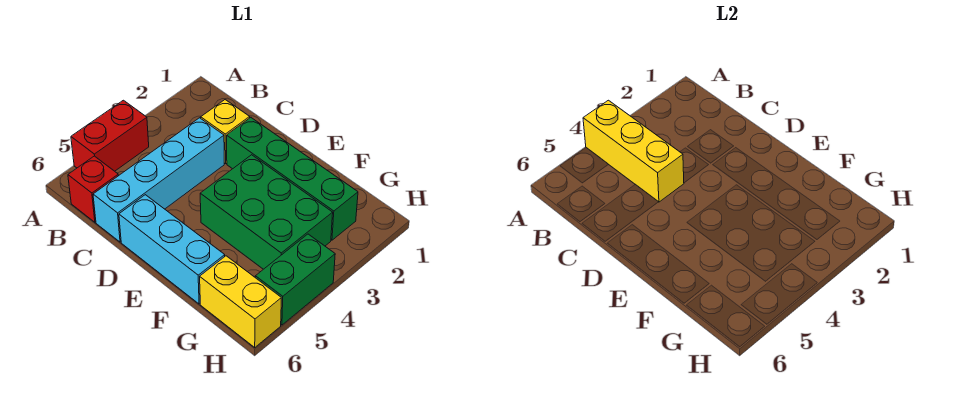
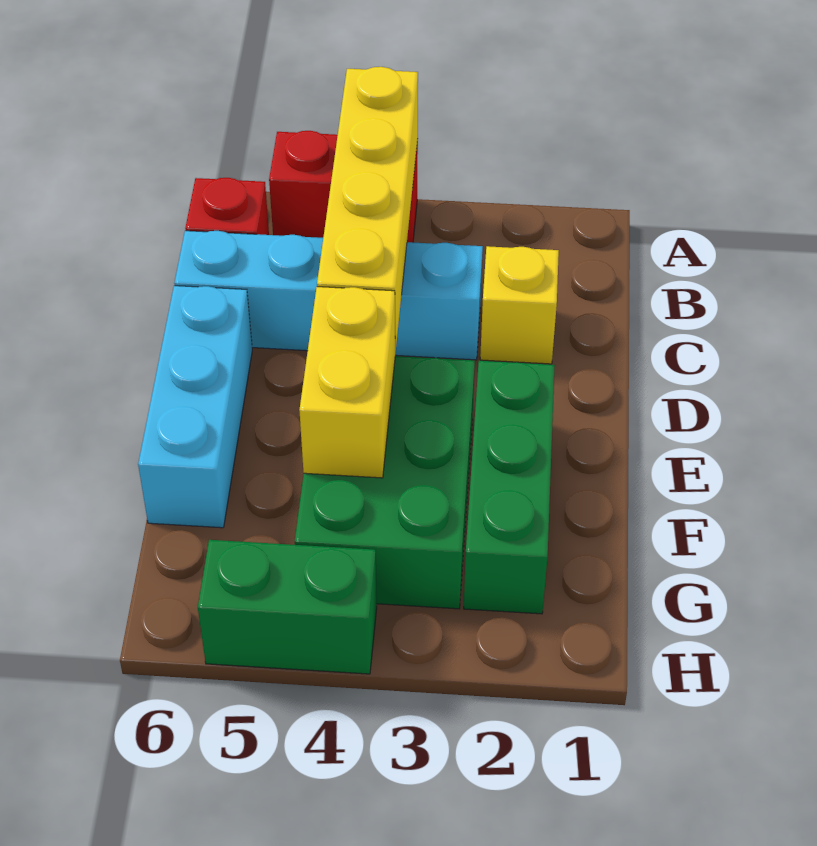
yellow brick A4:C4 level 2 -> yellow brick A4:D4 level 2
green brick D2:G2 level 1 -> green brick E2:G2 level 1
yellow brick G6:H6 level 1 -> yellow brick E4:F4 level 2

